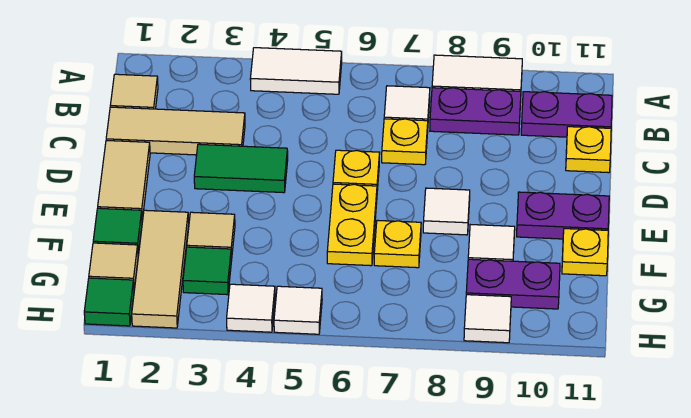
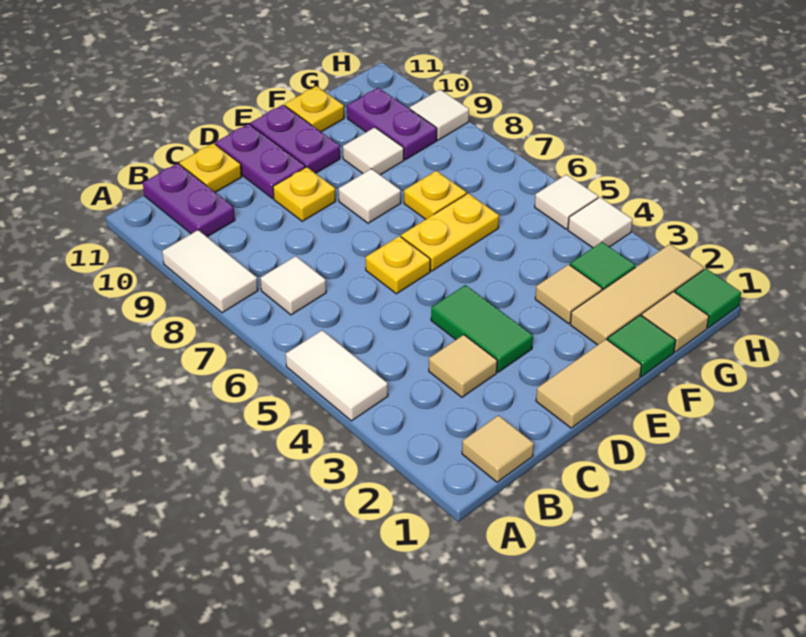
purple plate B8:B9 level 1 -> purple plate D10:D11 level 1
tan tile C1:C3 level 1 -> tan tile C3 level 1
yellow plate C7 level 1 -> yellow plate D9 level 1

